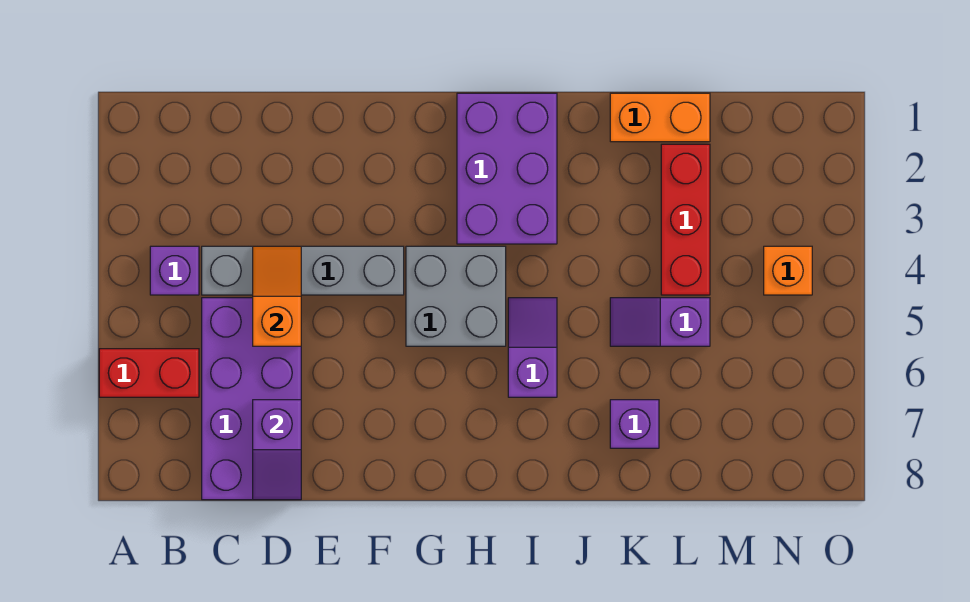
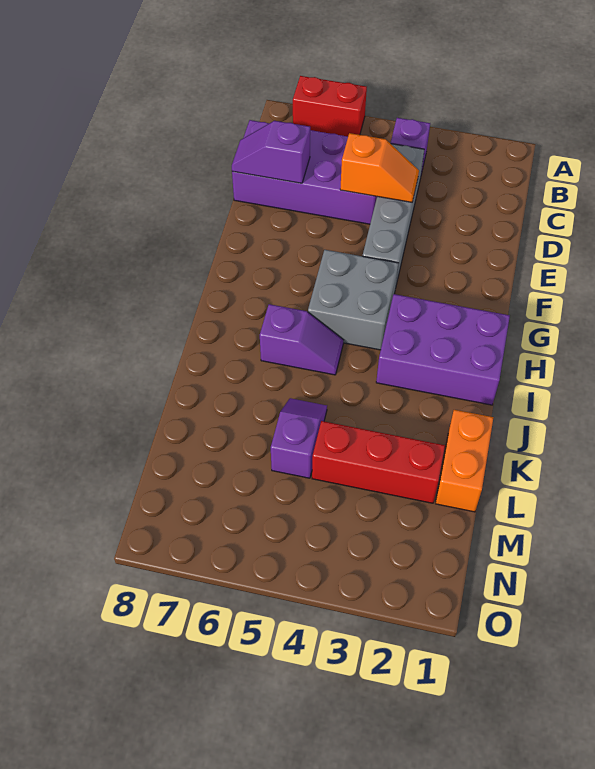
red brick A6:B6 level 1 -> red brick A6:A7 level 1
purple brick K7 level 1 -> none
orange brick N4 level 1 -> none

